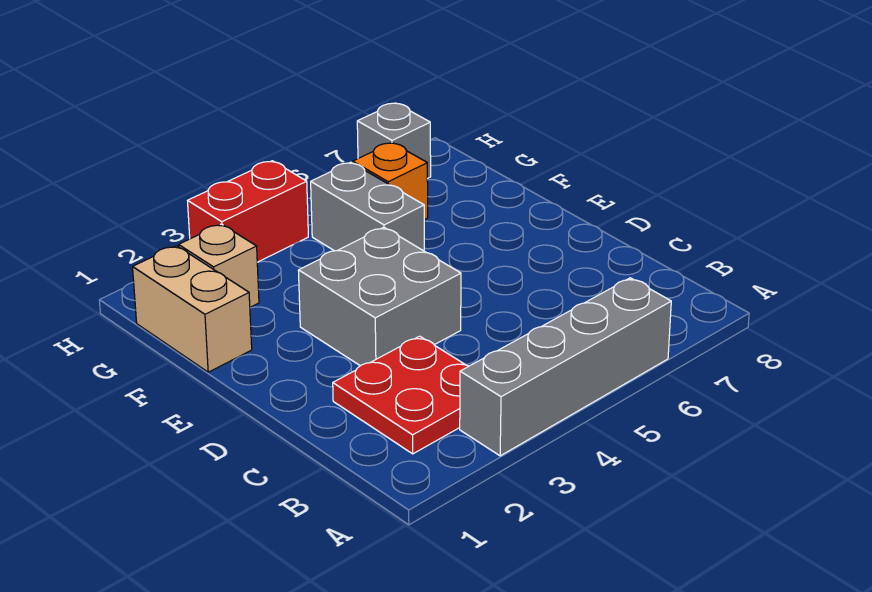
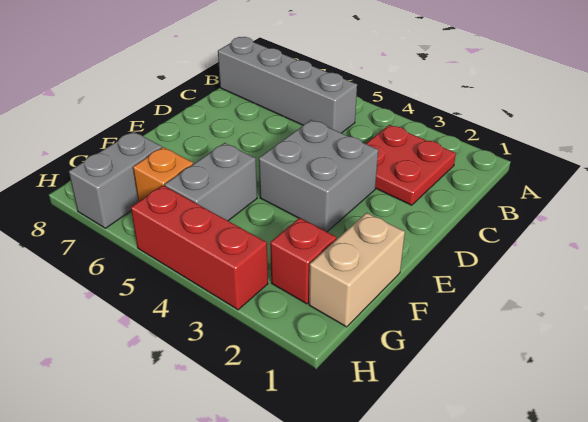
grey brick A3:A6 level 1 -> grey brick B5:B8 level 1
tan brick G2 level 1 -> red brick G2 level 1
red brick H3:H4 level 1 -> red brick H3:H5 level 1
grey brick H7 level 1 -> grey brick G7:H7 level 1

